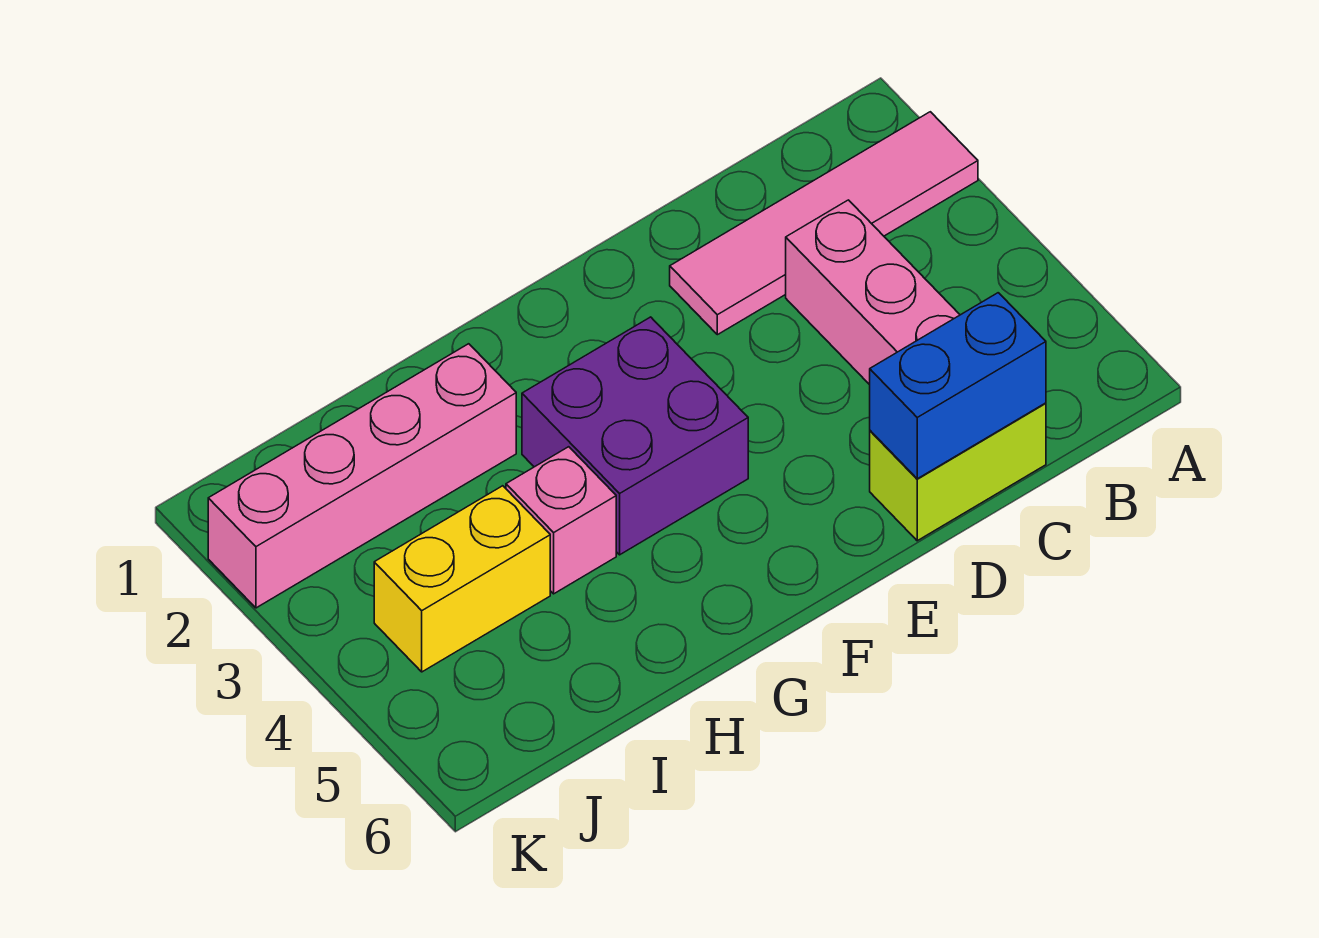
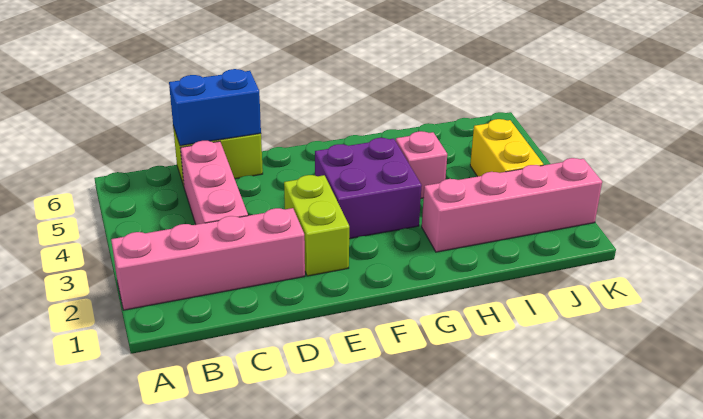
pink tile A2:D2 level 1 -> pink brick A2:D2 level 1
none -> lime brick E2:E3 level 1
yellow brick I4:J4 level 1 -> yellow brick J3:J4 level 1

